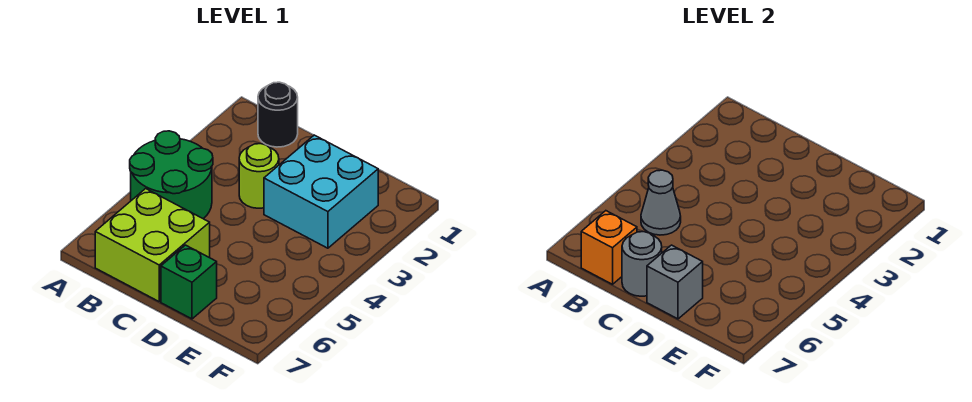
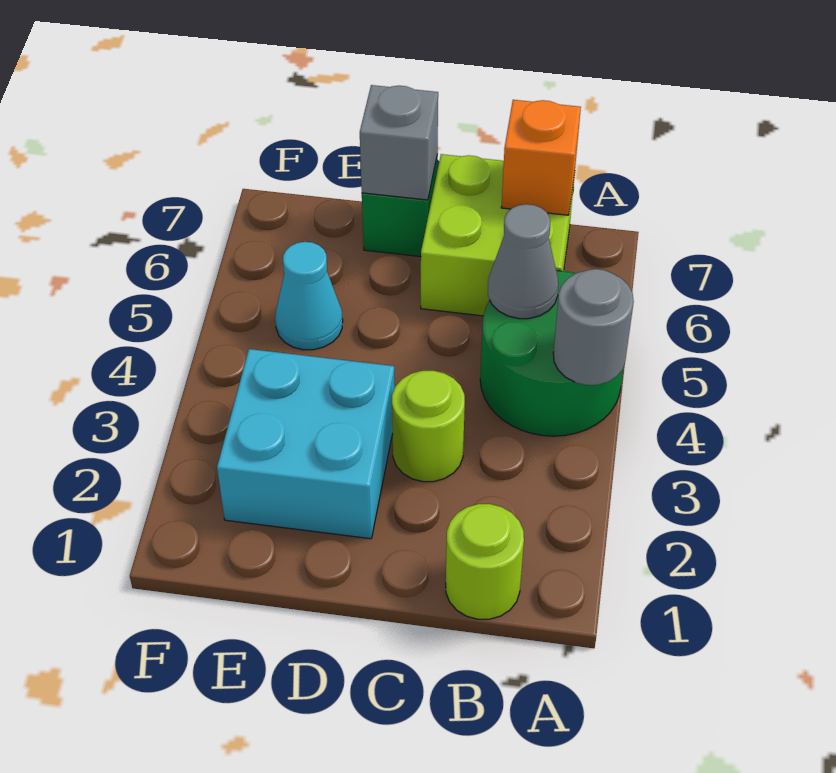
black round brick B1 level 1 -> lime round brick B1 level 1
grey round brick C7 level 2 -> grey round brick A4 level 2
none -> cyan cone E5 level 1

